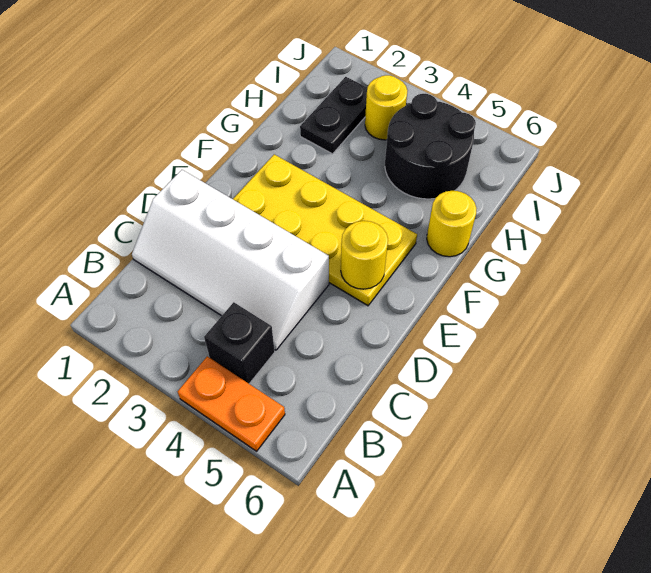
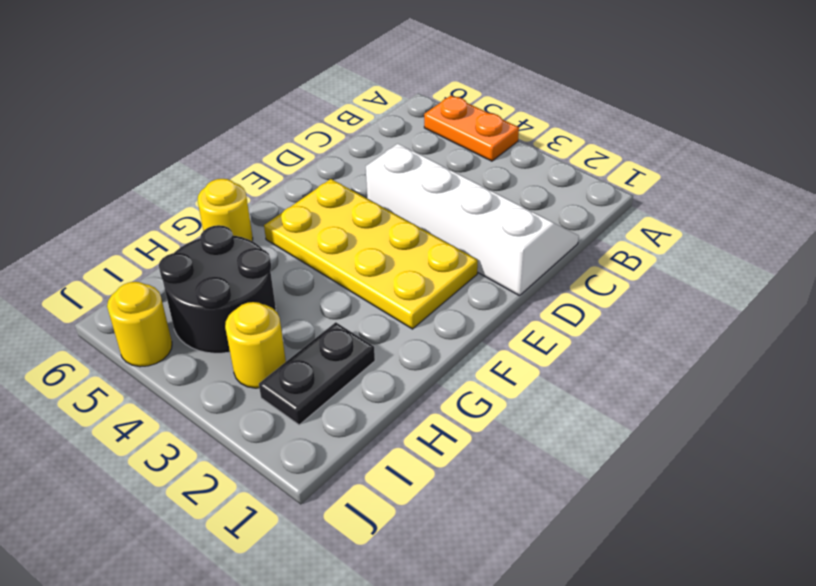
black brick B4 level 1 -> none
yellow round brick E5 level 2 -> yellow round brick J5 level 1

